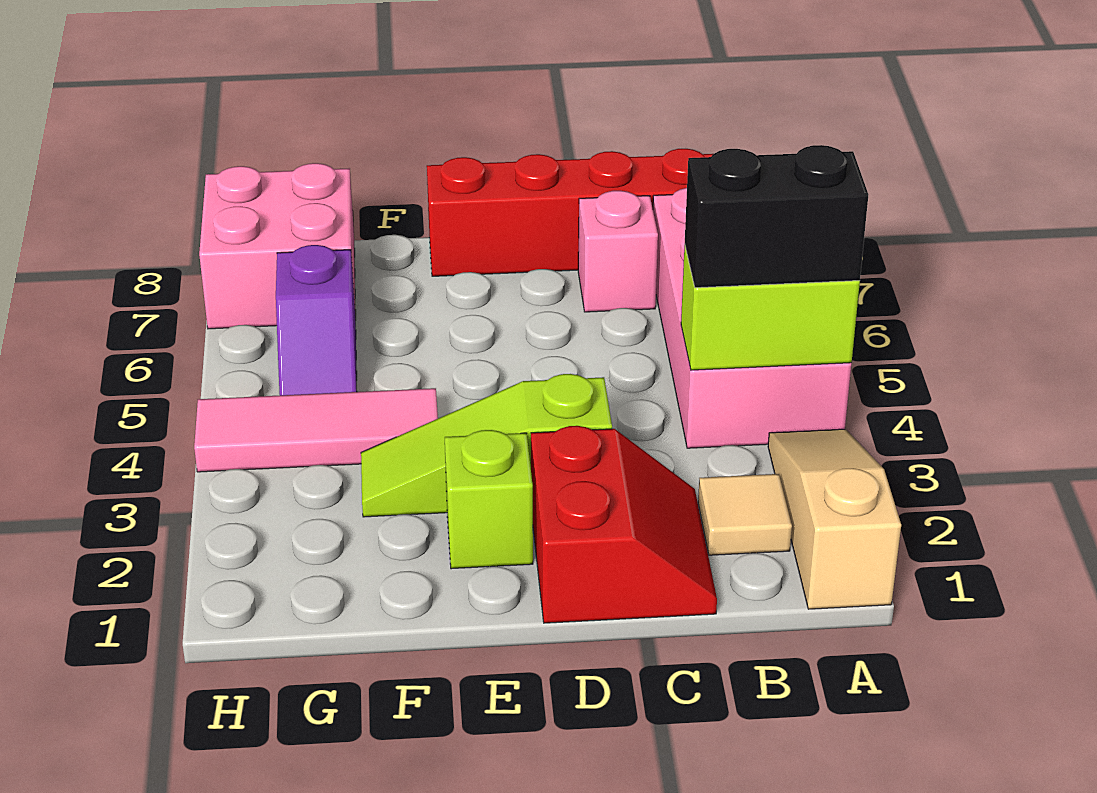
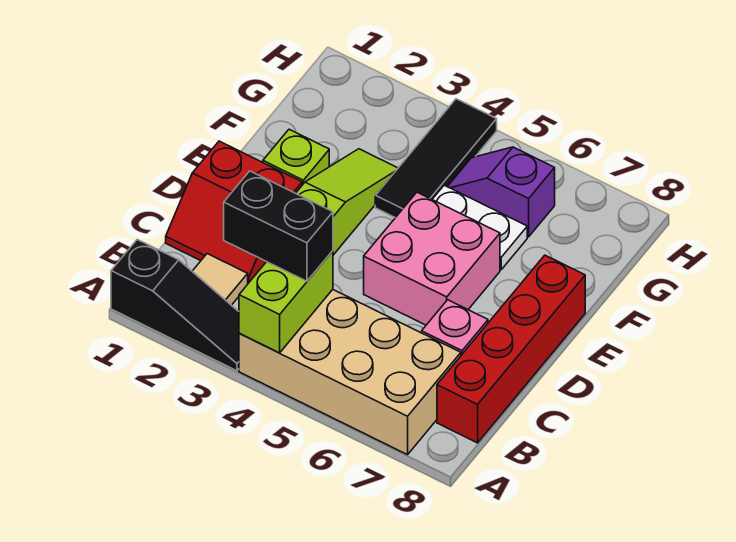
tan slope A1:A3 level 1 top 1 -> black slope A1:A3 level 1 top 1
pink brick A4:B7 level 1 -> tan brick A4:B7 level 1
black brick A4:B4 level 3 -> black brick B3:B4 level 3
pink tile F4:H4 level 1 -> black tile F4:H4 level 1
none -> white plate F5:F6 level 1
pink brick G7:H8 level 1 -> pink brick D5:E6 level 1

